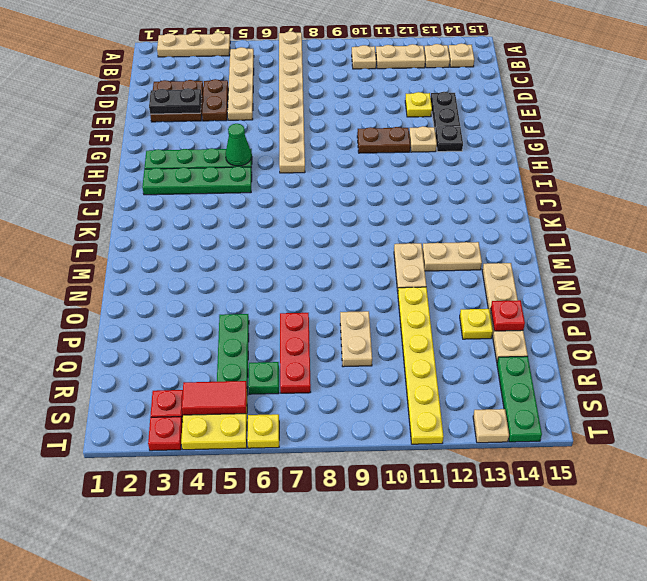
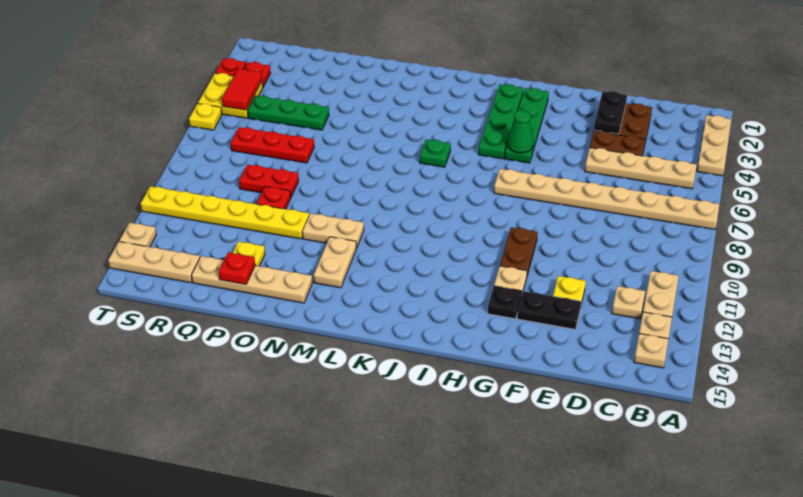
tan plate B10 level 1 -> tan plate C12 level 1
tan plate P9:Q9 level 1 -> red plate P9:Q9 level 1
none -> red plate P10 level 1
green plate R6 level 1 -> green plate K6 level 1
green plate R14:T14 level 1 -> tan plate R14:T14 level 1

